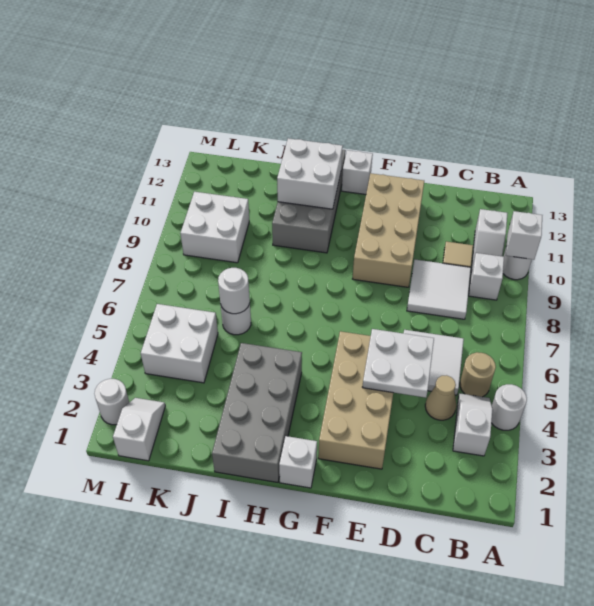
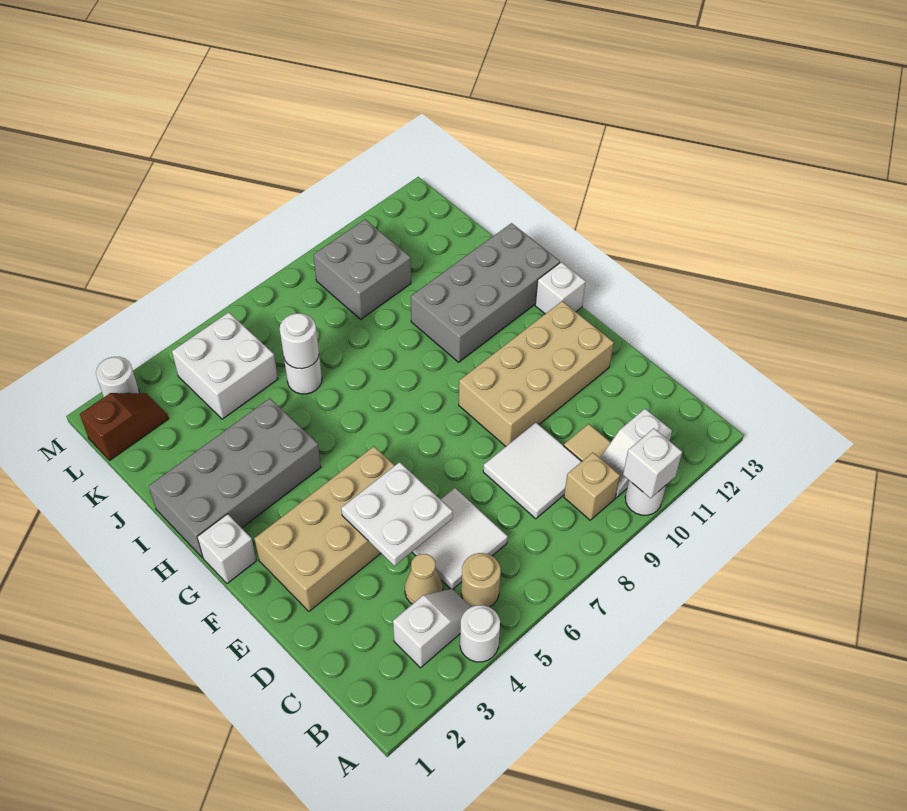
white brick B9 level 1 -> tan brick B9 level 1
white brick H11:I12 level 2 -> none
white brick K9:L10 level 1 -> grey brick K9:L10 level 1
white slope L1:L2 level 1 top 1 -> brown slope L1:L2 level 1 top 1

